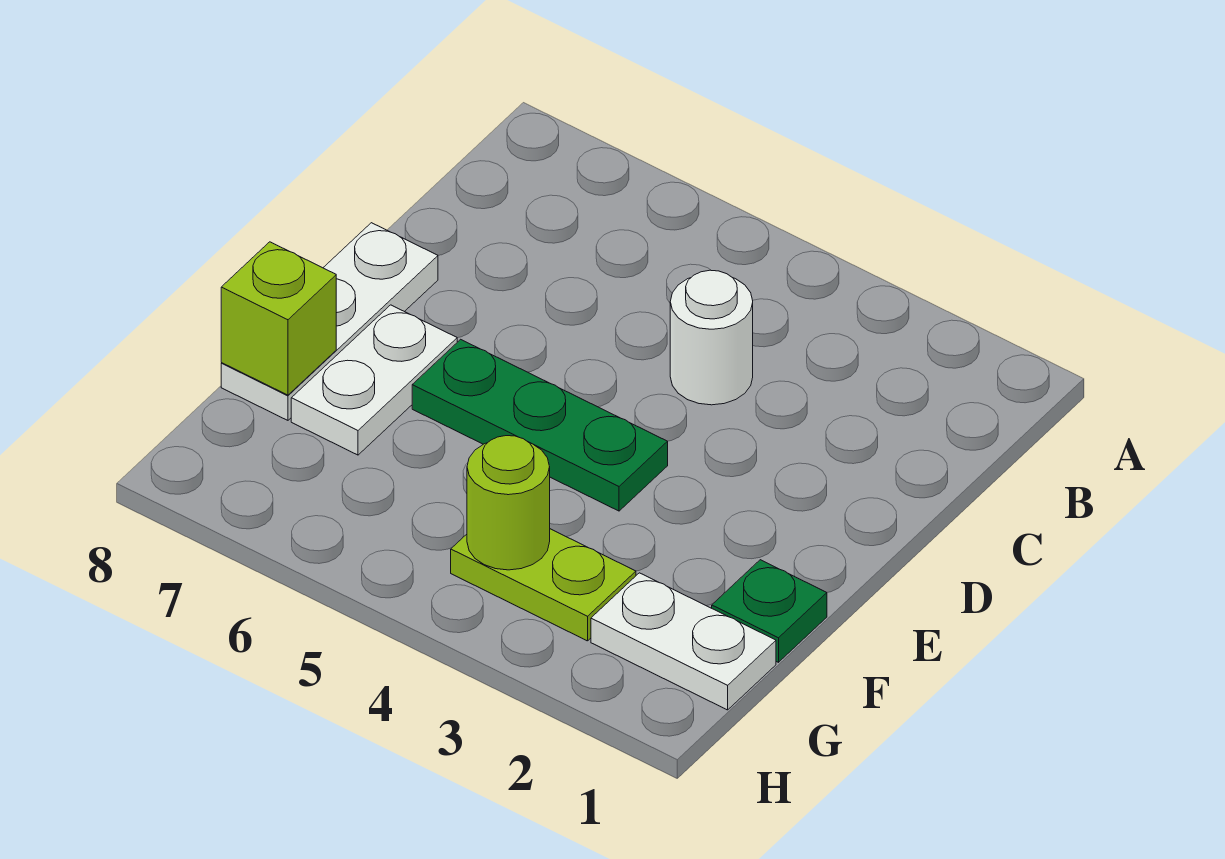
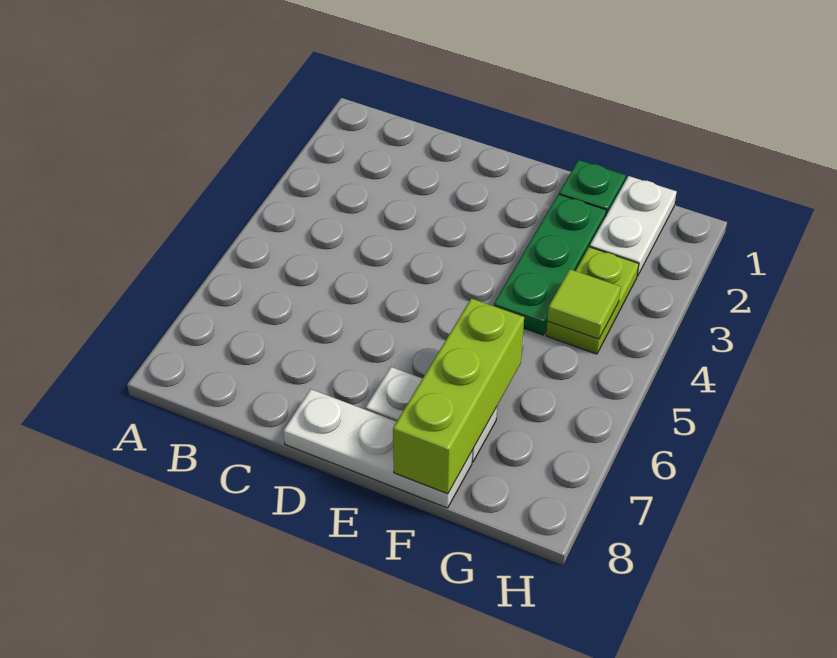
white round brick C4 level 1 -> none
green plate E4:E6 level 1 -> green plate F2:F4 level 1
lime brick F8 level 2 -> lime brick F6:F8 level 2
lime round brick G4 level 2 -> lime tile G4 level 2

